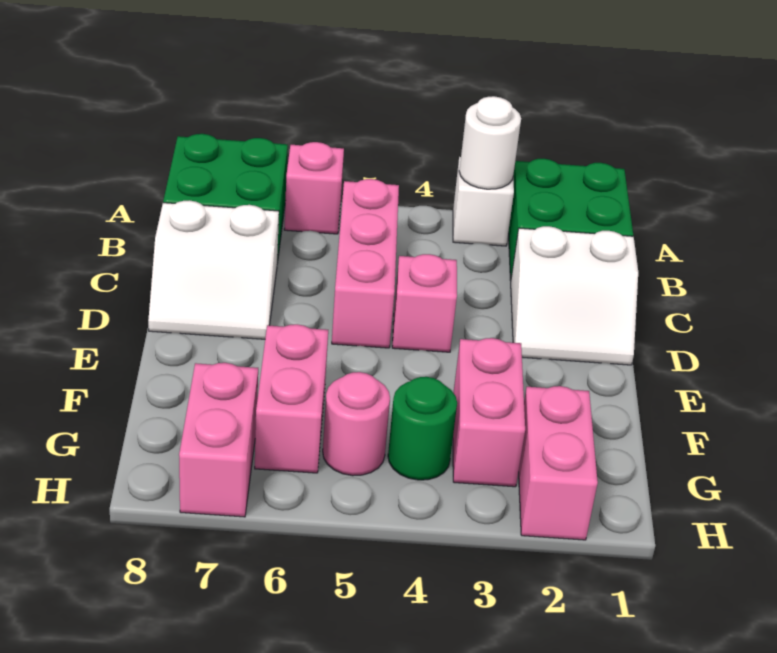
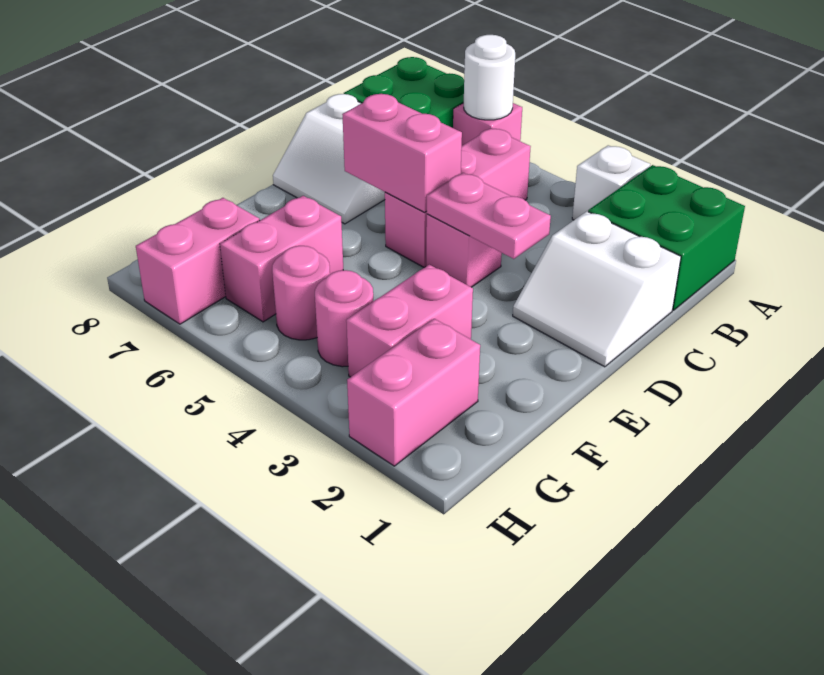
white round brick A3 level 2 -> white round brick A6 level 2
none -> pink plate D3:D4 level 2
none -> pink brick D5:D6 level 2
green round brick G4 level 1 -> pink round brick G4 level 1

